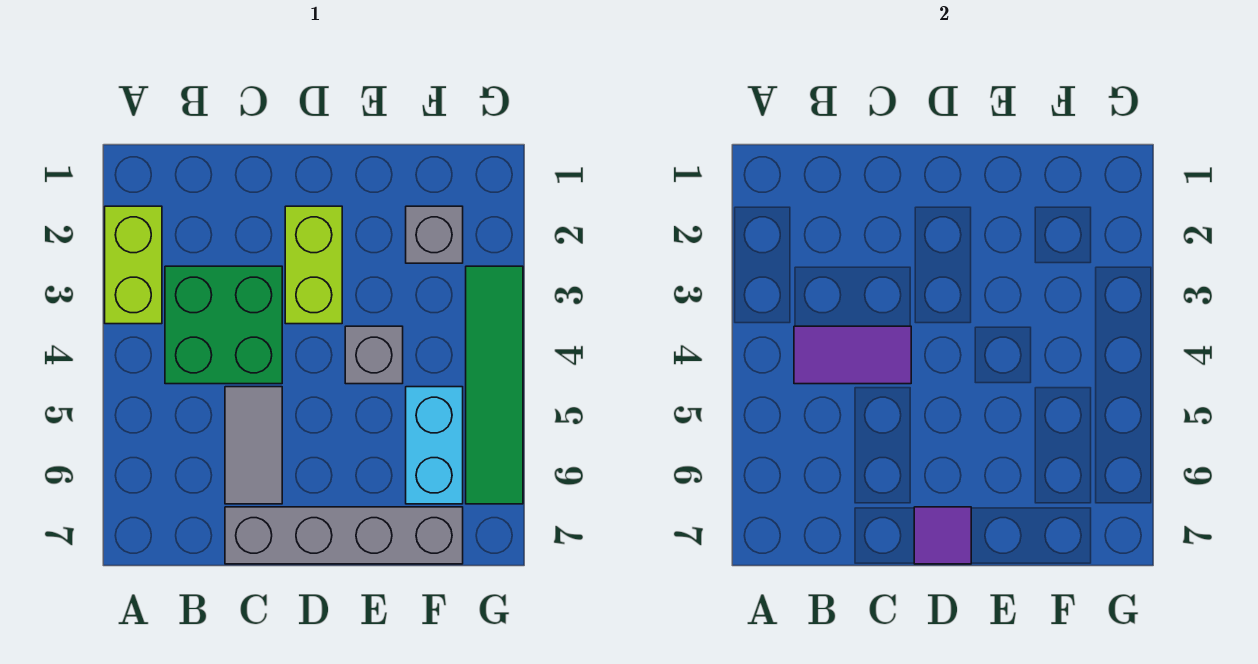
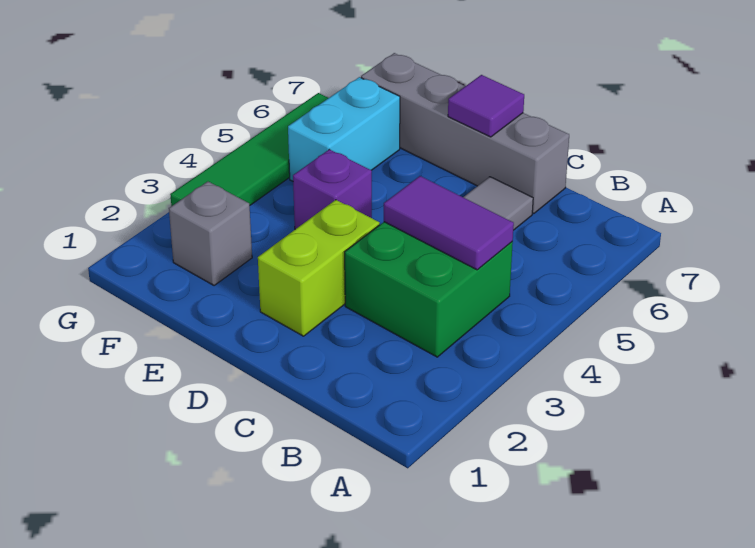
lime brick A2:A3 level 1 -> none
grey brick E4 level 1 -> purple brick E4 level 1

